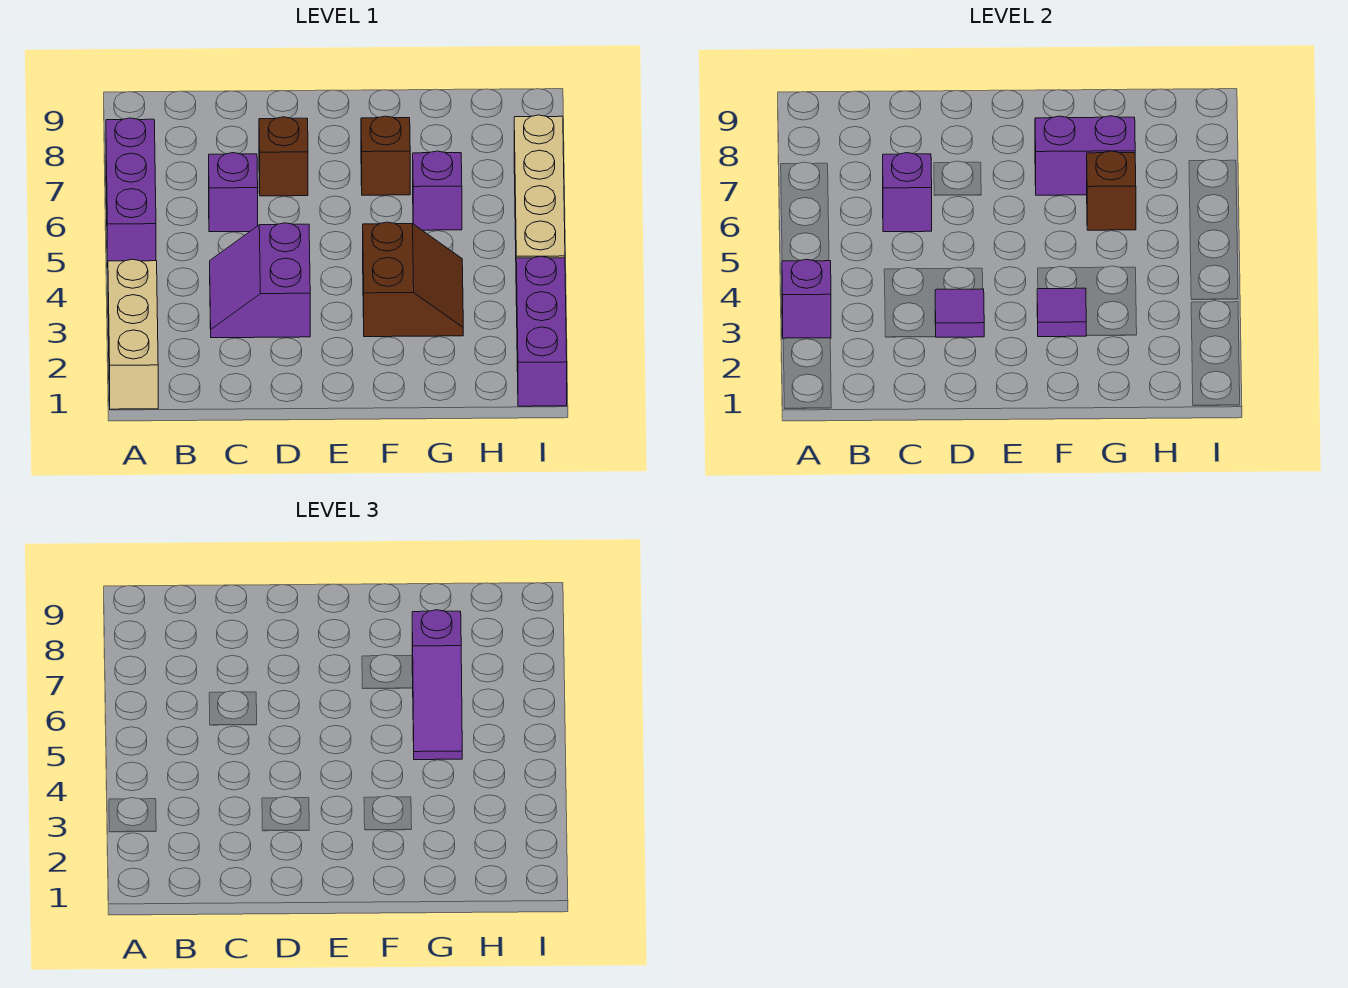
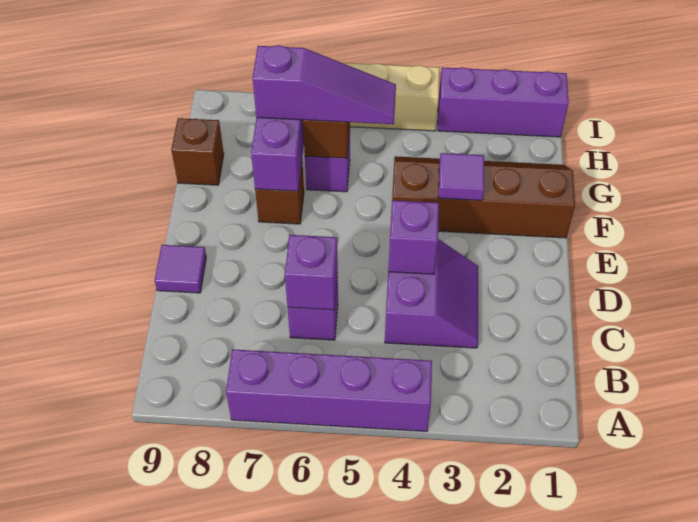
tan brick A1:A3 level 1 -> none
purple brick A3 level 2 -> purple brick D4 level 2
purple brick A5:A7 level 1 -> purple brick A4:A7 level 1
purple slope C3:D4 level 1 top D -> purple slope C3:D4 level 1 top 4
purple tile D3 level 2 -> purple tile D9 level 1
brown brick D7 level 1 -> brown brick G9 level 1
brown slope F3:G4 level 1 top F -> brown slope F1:G4 level 1 top F

